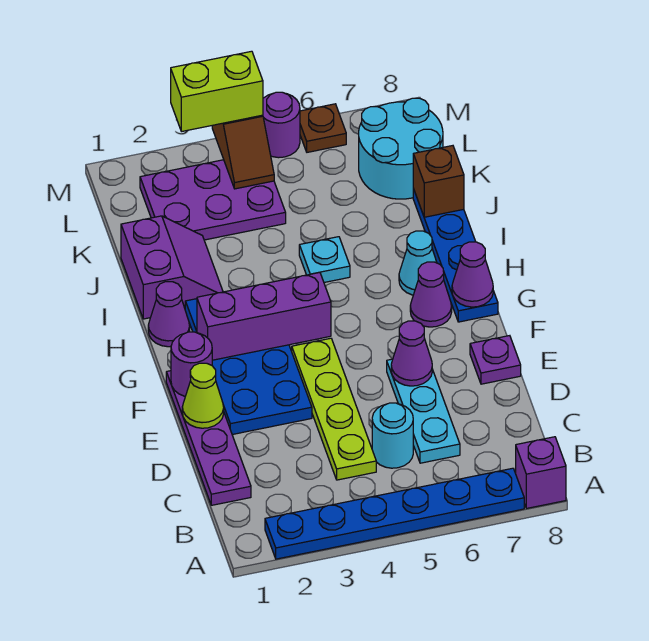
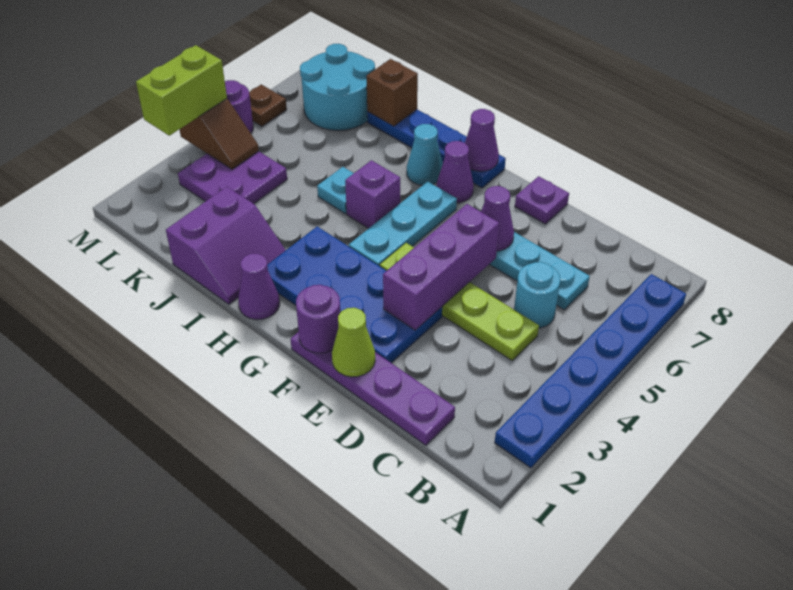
purple brick A8 level 1 -> purple brick H5 level 1
purple brick G2:G4 level 2 -> purple brick E3:E5 level 2
none -> cyan plate G4:G6 level 1
purple slope I1:J2 level 1 top 1 -> purple slope I1:J2 level 1 top J
purple plate K2:L4 level 1 -> purple plate K3:L4 level 1

